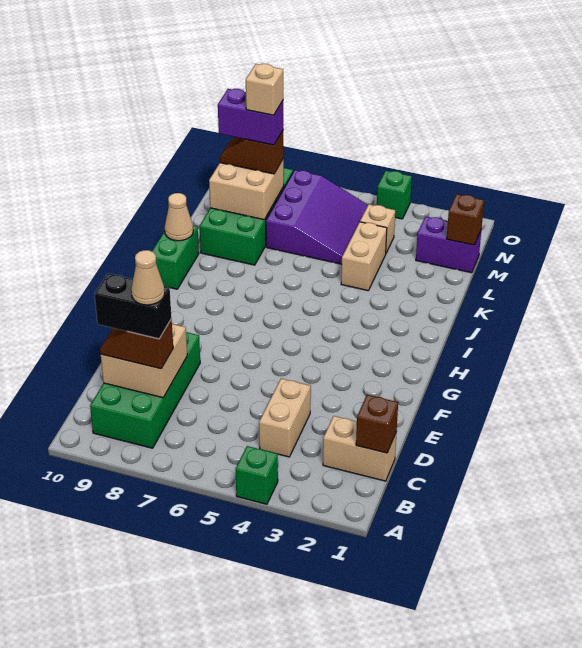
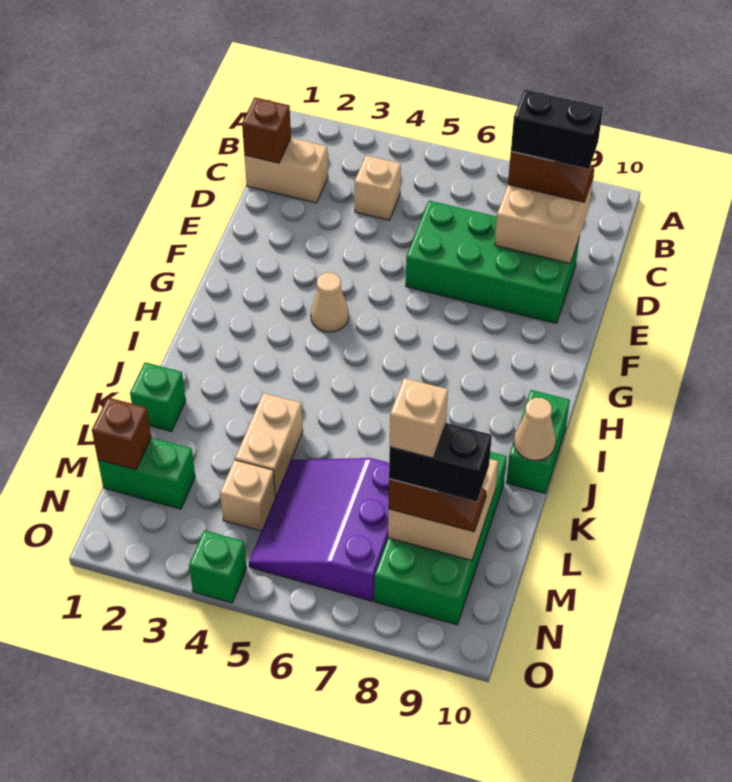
green brick A4 level 1 -> green brick K1 level 1
green brick B8:E9 level 1 -> green brick D6:E9 level 1
tan brick C4:D4 level 1 -> tan brick C4 level 1
tan cone C8 level 5 -> tan cone G4 level 1
purple brick M1:M2 level 1 -> green brick M1:M2 level 1
purple brick M8:M9 level 4 -> black brick M8:M9 level 4

